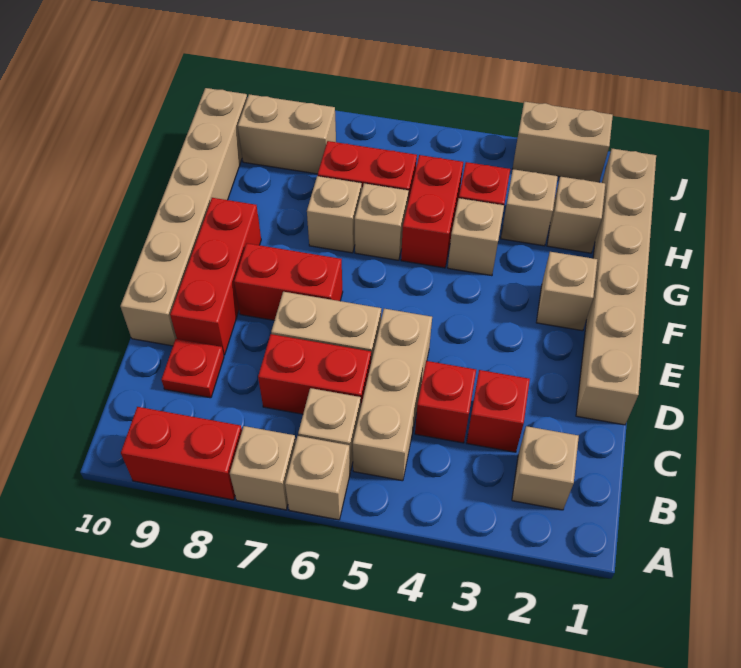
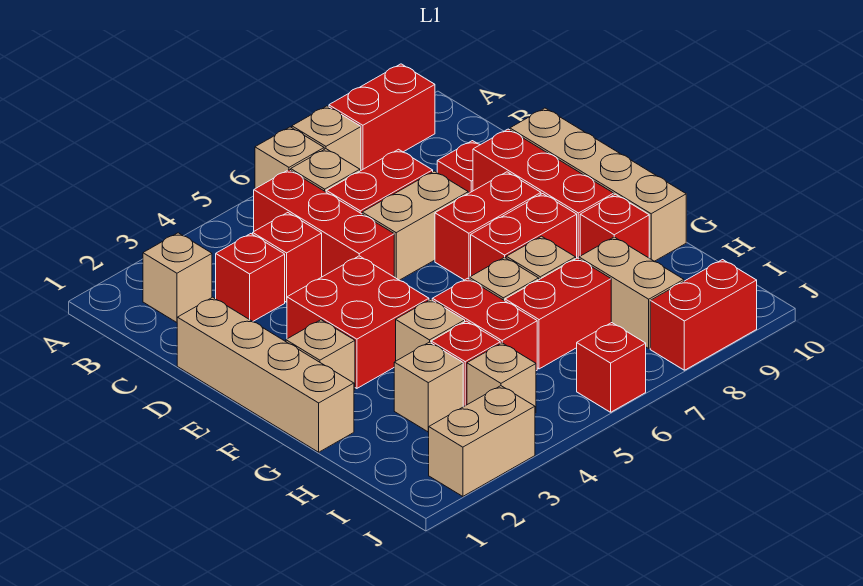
tan brick B5:D5 level 1 -> red brick B5:D5 level 1
tan brick D1:I1 level 1 -> tan brick D1:G1 level 1
tan brick D10:I10 level 1 -> tan brick D10:G10 level 1
none -> red brick E3:F4 level 1
none -> red brick F7:F8 level 1
none -> red brick G9 level 1
tan brick H2 level 1 -> tan brick I4 level 1
tan brick I8:I9 level 1 -> tan brick H8:I8 level 1
none -> red brick J6 level 1
none -> red brick J8:J9 level 1

